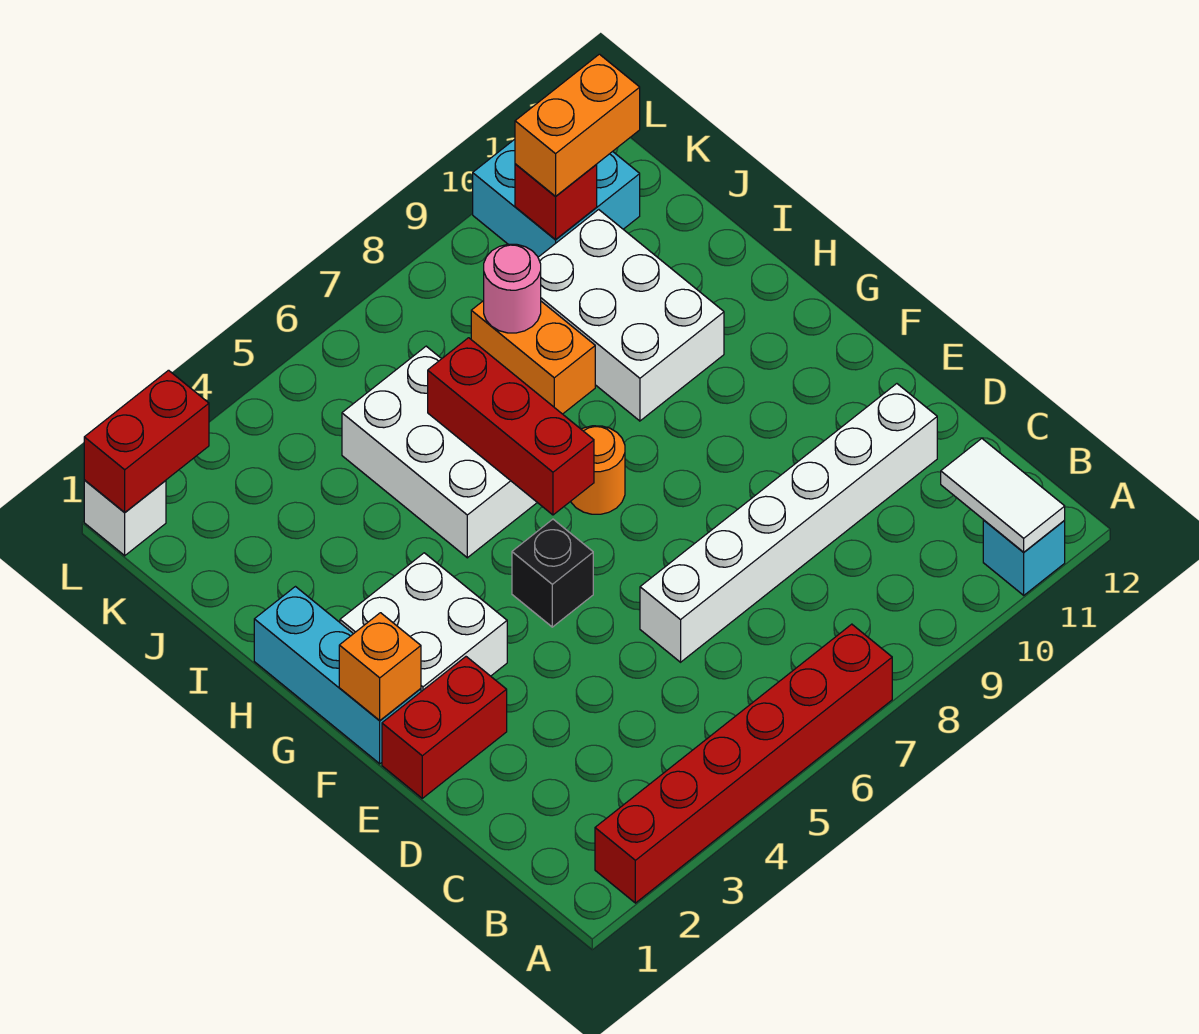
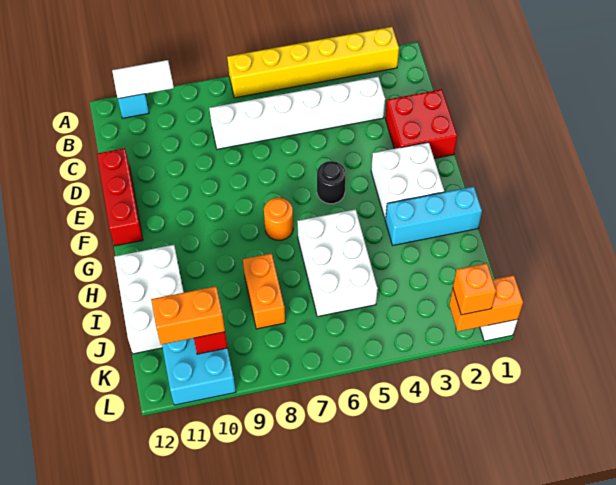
red brick A2:A7 level 1 -> yellow brick A2:A7 level 1
white tile A11:B11 level 2 -> white tile A10:A11 level 2
white brick D6:D11 level 1 -> white brick C3:C8 level 1
red brick E1:E2 level 1 -> red brick D1:E2 level 1
cyan brick F1:H1 level 1 -> cyan brick H1:H3 level 1
orange brick F1 level 2 -> orange brick L2 level 3
black brick F5 level 1 -> black round brick F5 level 1
red brick G6:I6 level 2 -> red brick D12:F12 level 1
white brick H9:J10 level 1 -> white brick H11:J12 level 1
pink round brick J8 level 2 -> none
red brick L1:L2 level 2 -> orange brick L1:L2 level 2

